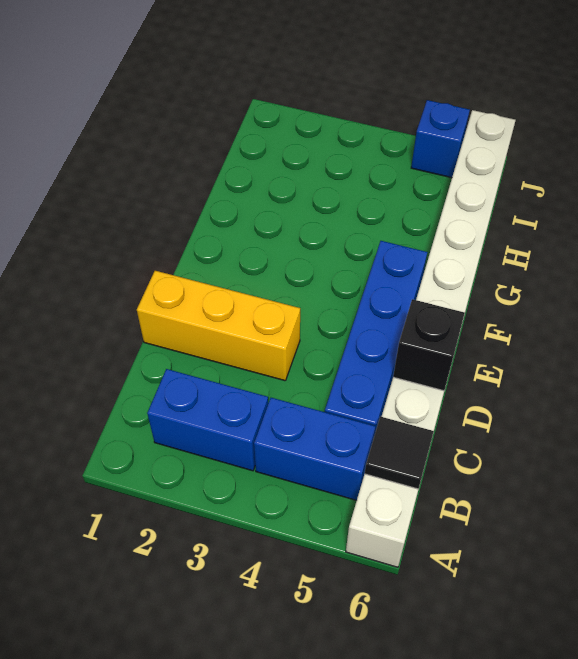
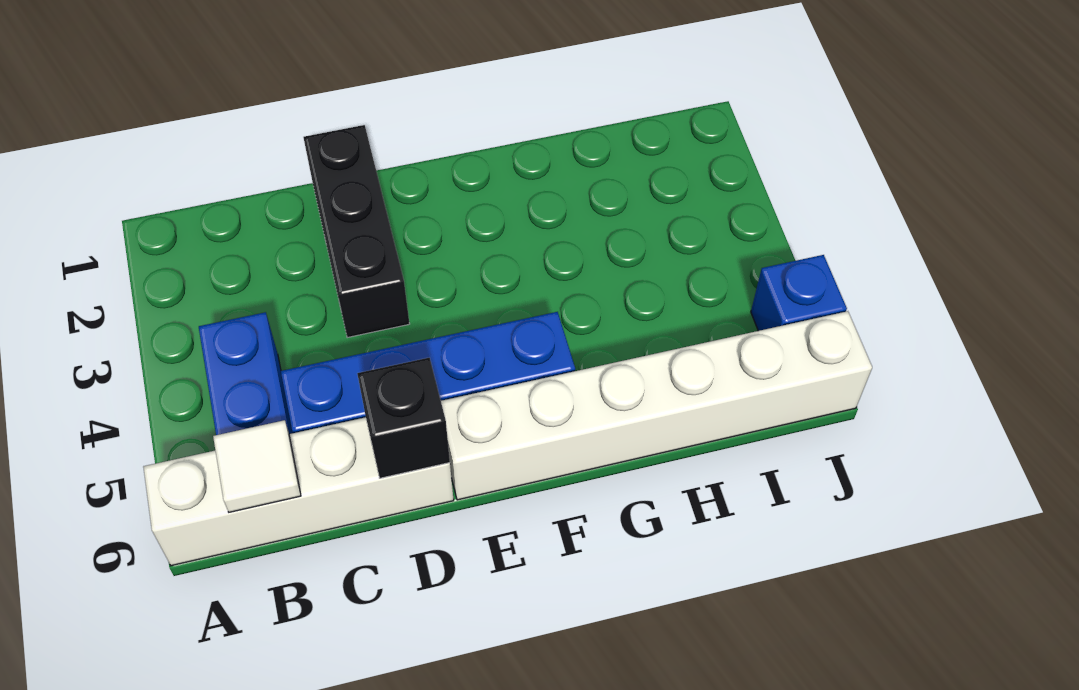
blue brick B2:B3 level 1 -> none
black tile B6 level 2 -> white tile B6 level 2
yellow brick D1:D3 level 1 -> black brick D1:D3 level 1

